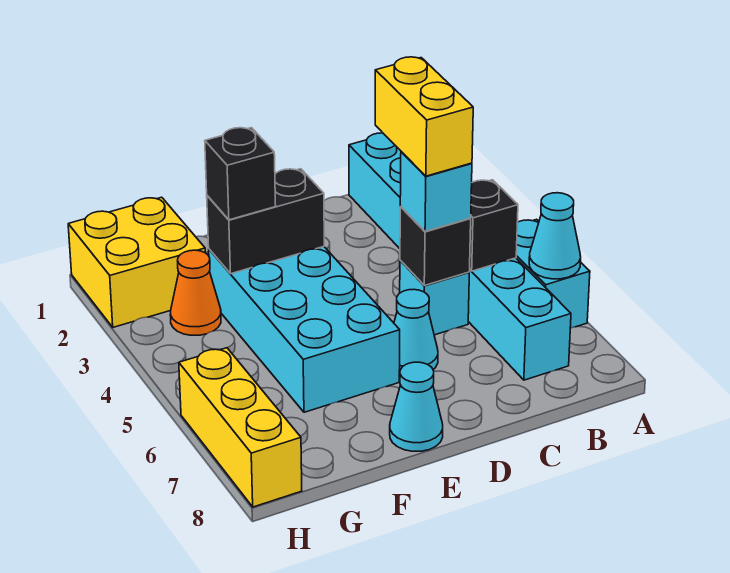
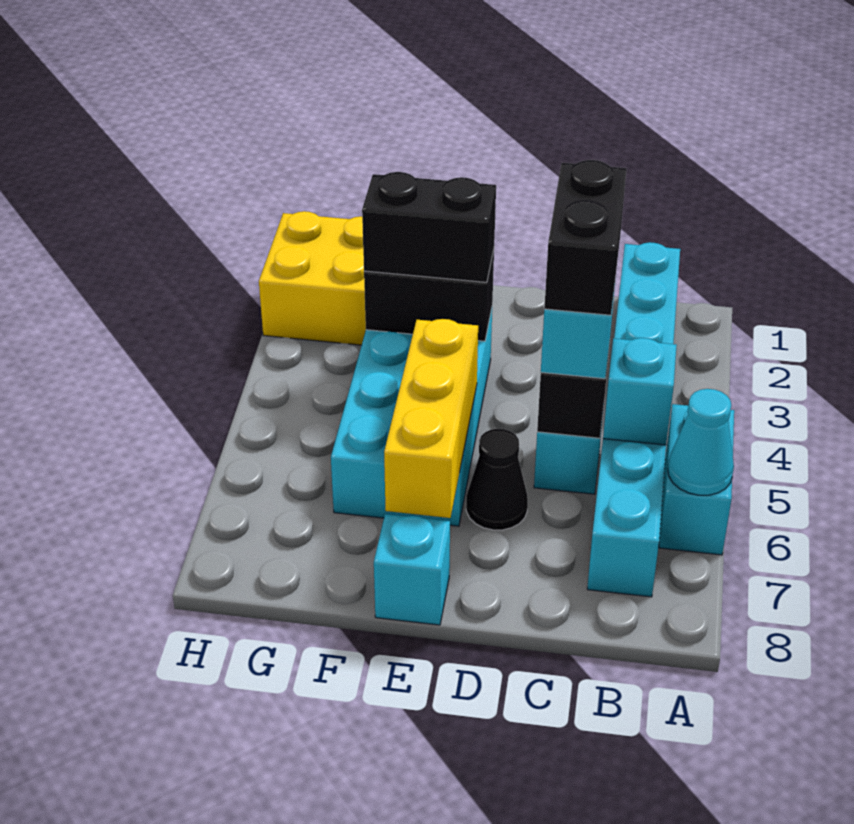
black brick B5 level 2 -> cyan brick B5 level 2
yellow brick C4:C5 level 4 -> black brick C4:C5 level 4
cyan cone D6 level 1 -> black cone D6 level 1
cyan cone E8 level 1 -> cyan brick E8 level 1
black brick F3 level 3 -> black brick E3:F3 level 3
orange cone G3 level 1 -> none
yellow brick H6:H8 level 1 -> yellow brick E5:E7 level 2

